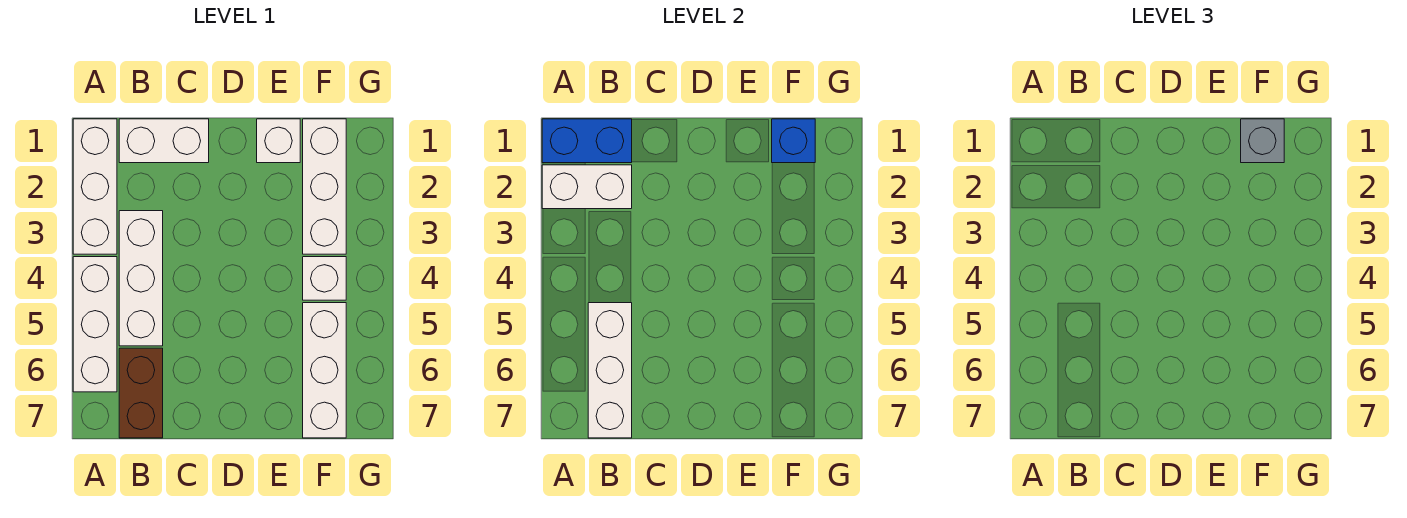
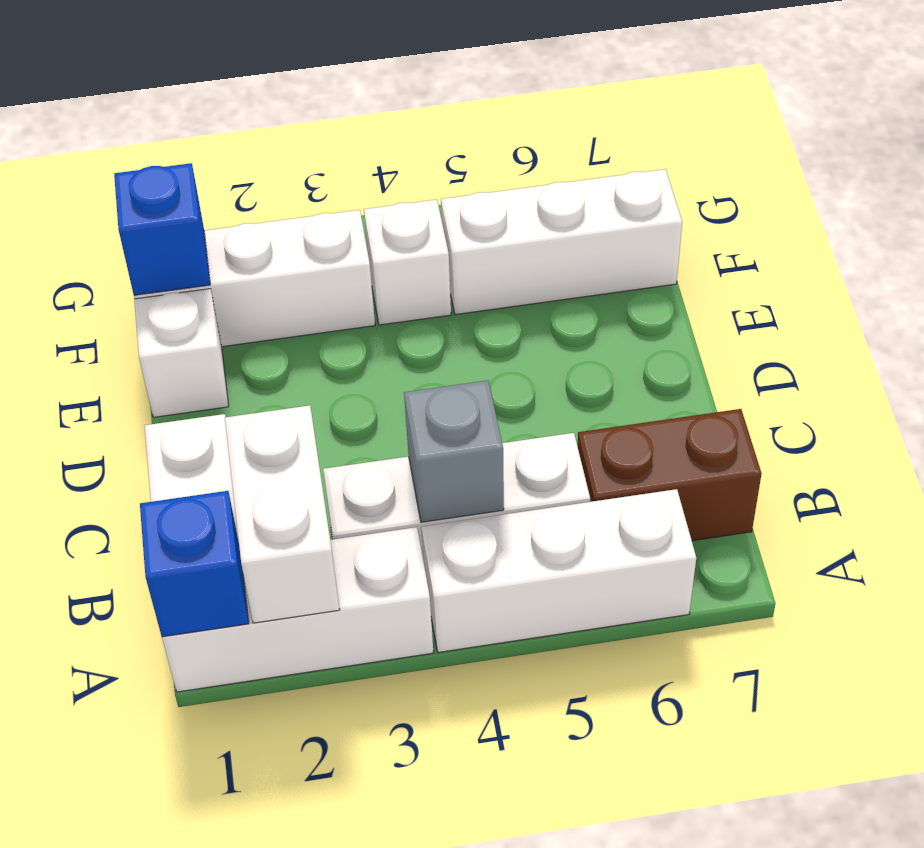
blue brick A1:B1 level 2 -> blue brick A1 level 2
white brick B5:B7 level 2 -> none
grey brick F1 level 3 -> grey brick B4 level 2

